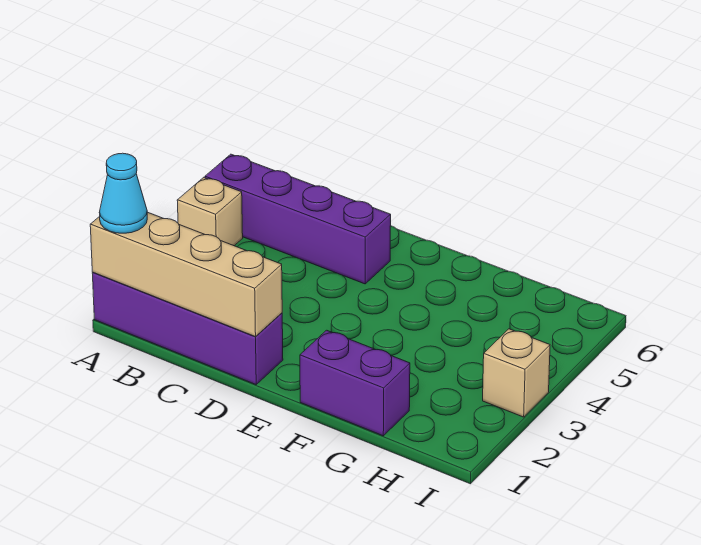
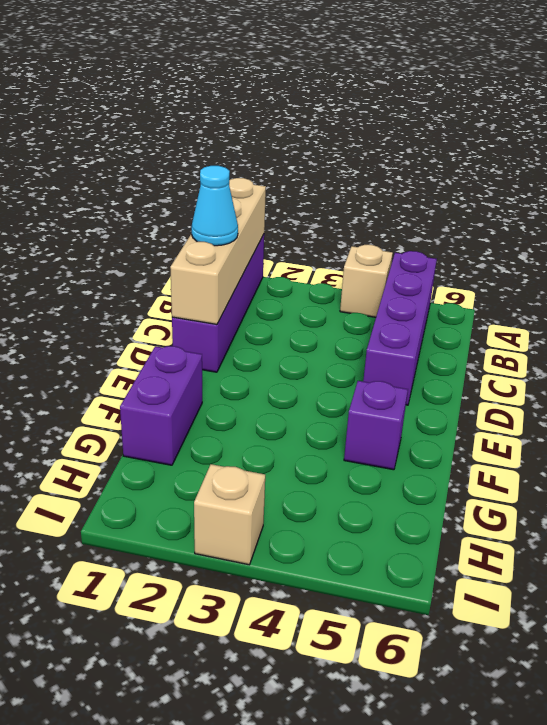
cyan cone A1 level 3 -> cyan cone C1 level 3
none -> purple brick F5 level 1

